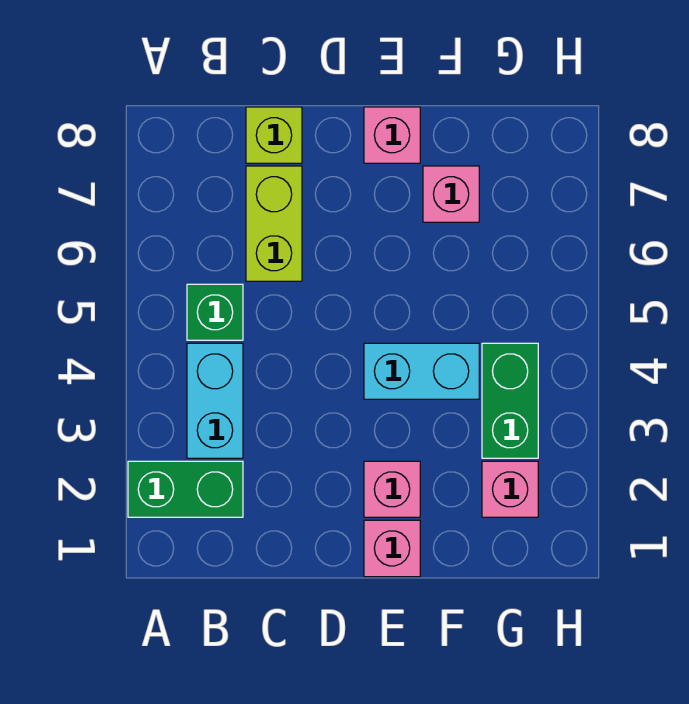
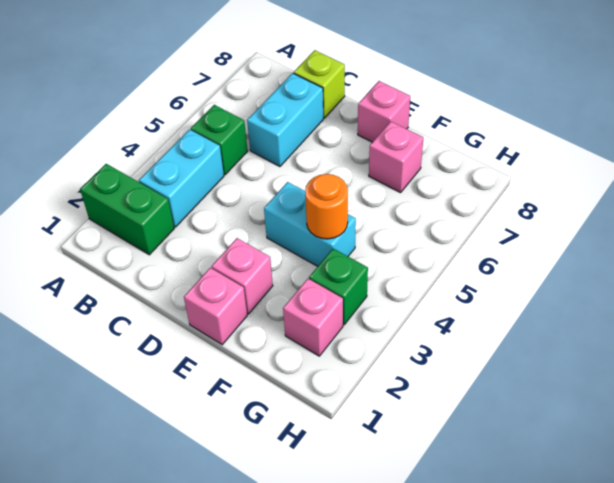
lime brick C6:C7 level 1 -> cyan brick C6:C7 level 1
none -> orange round brick F4 level 2
green brick G3:G4 level 1 -> green brick G3 level 1

